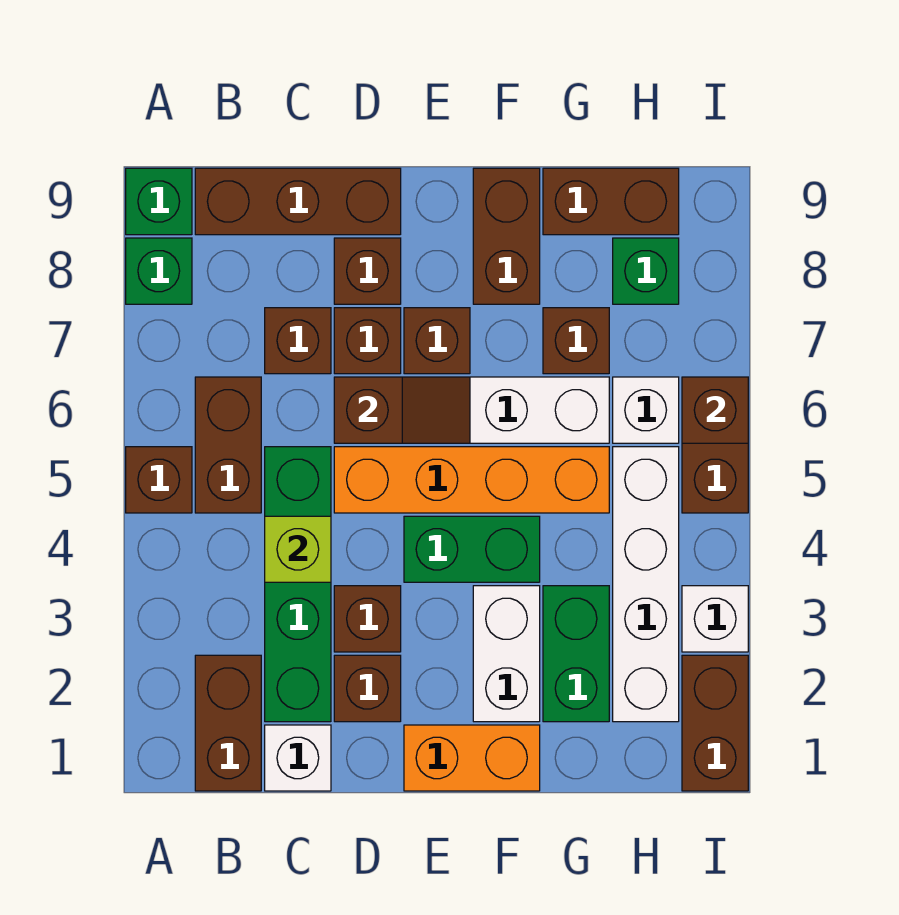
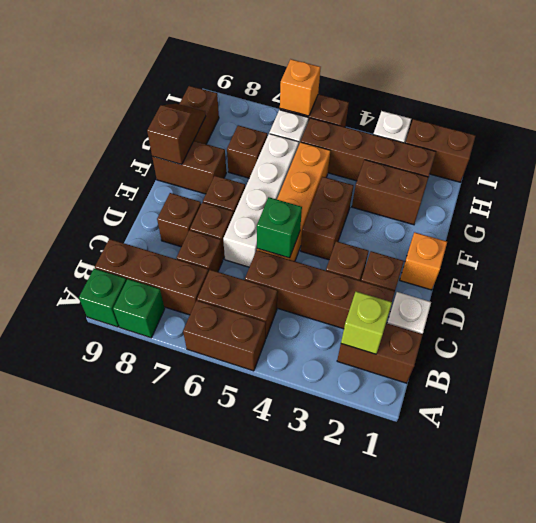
brown brick A5 level 1 -> brown brick A5:A6 level 1
brown brick B9:D9 level 1 -> brown brick B7:B9 level 1
green brick C2:C5 level 1 -> brown brick C2:C5 level 1
lime brick C4 level 2 -> lime brick B2 level 2
brown slope D6:E6 level 2 top D -> brown slope F9:G9 level 2 top F
orange brick E1:F1 level 1 -> orange brick E1 level 1
green brick E4:F4 level 1 -> brown brick E4:F4 level 1
white brick F2:F3 level 1 -> none
green brick G2:G3 level 1 -> brown brick G2:G3 level 1
white brick H2:H5 level 1 -> brown brick H2:H5 level 1
green brick H8 level 1 -> green brick D5 level 2
brown brick I6 level 2 -> orange brick I6 level 2

